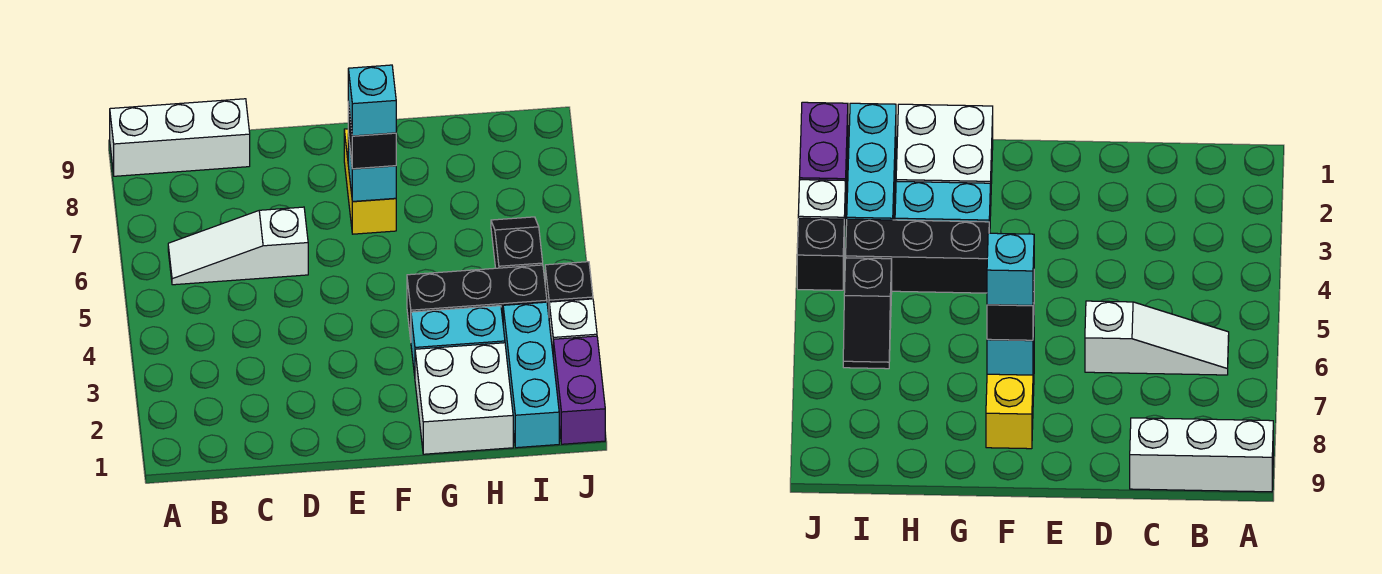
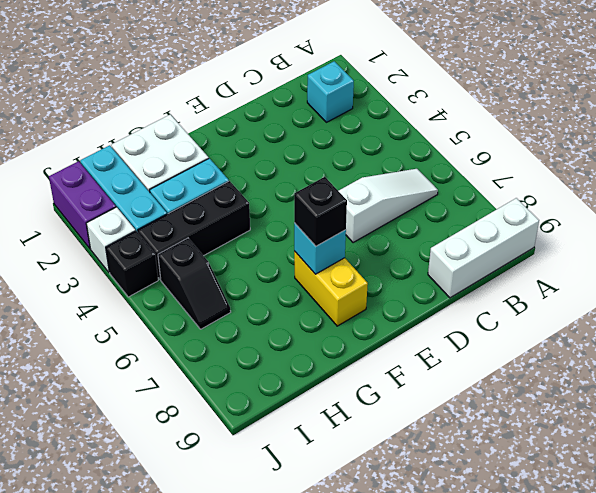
cyan brick F7 level 4 -> cyan brick B2 level 1

